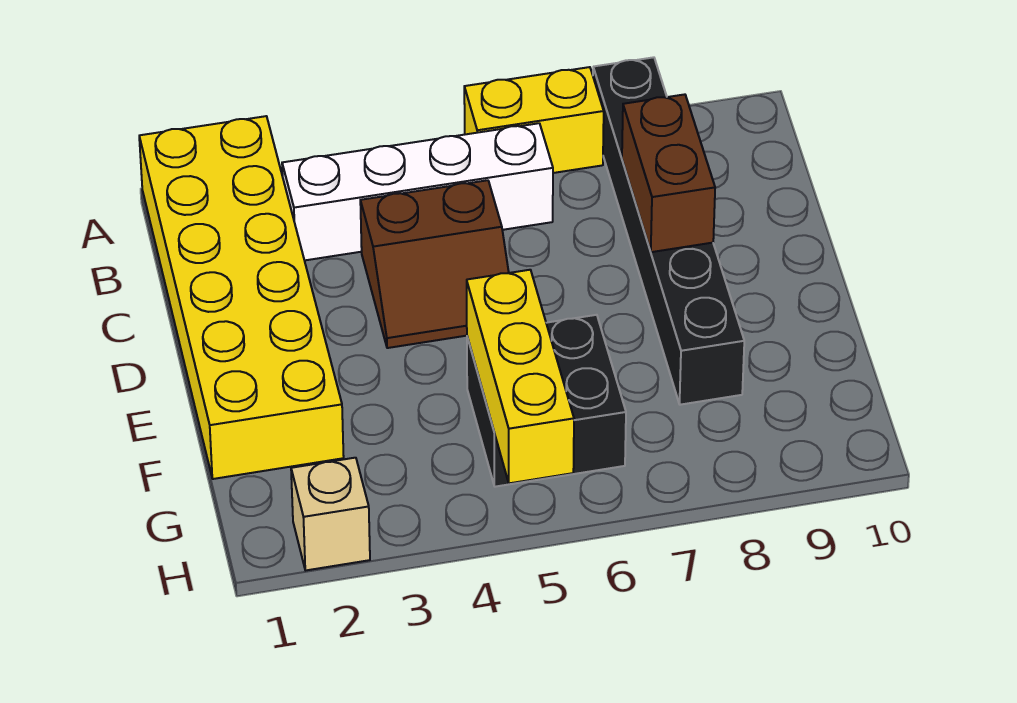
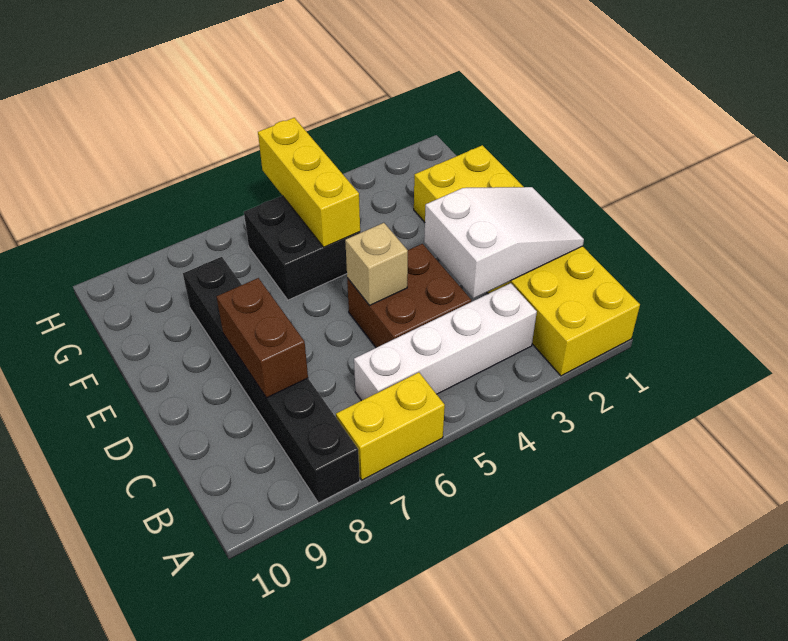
none -> white slope C1:D3 level 2 top 3
brown slope C4:D5 level 1 top C -> brown brick C4:D5 level 1
tan brick H2 level 1 -> tan brick D5 level 2

